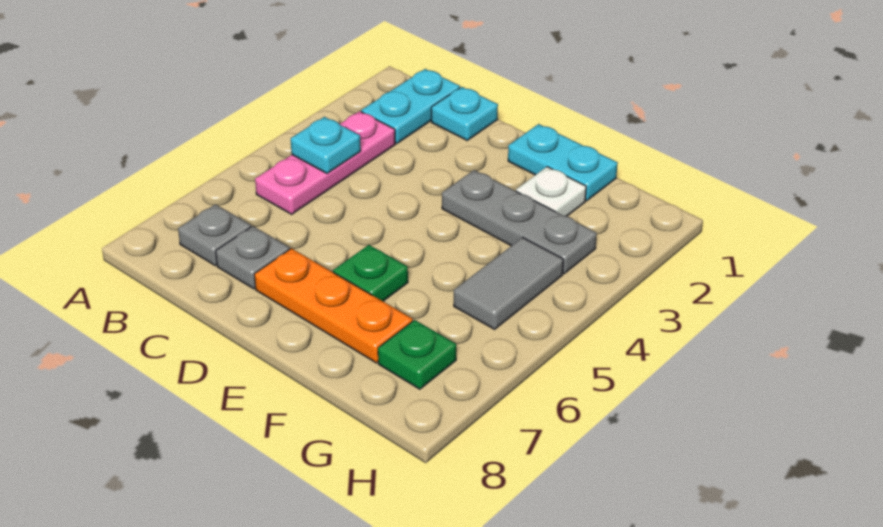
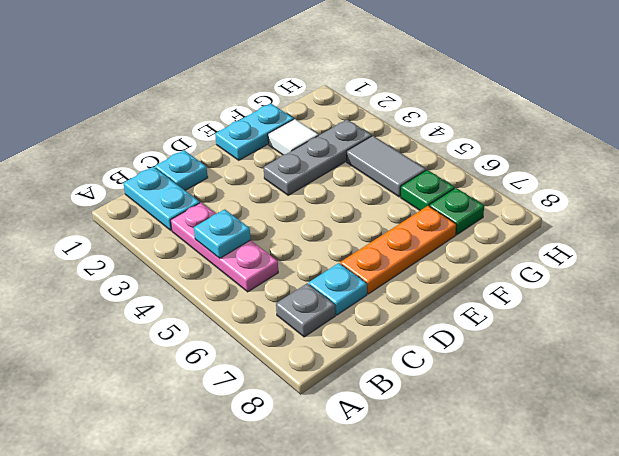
grey plate C7 level 1 -> cyan plate C7 level 1
green plate E6 level 1 -> green plate G6 level 1
white plate F2 level 1 -> white tile F2 level 1

